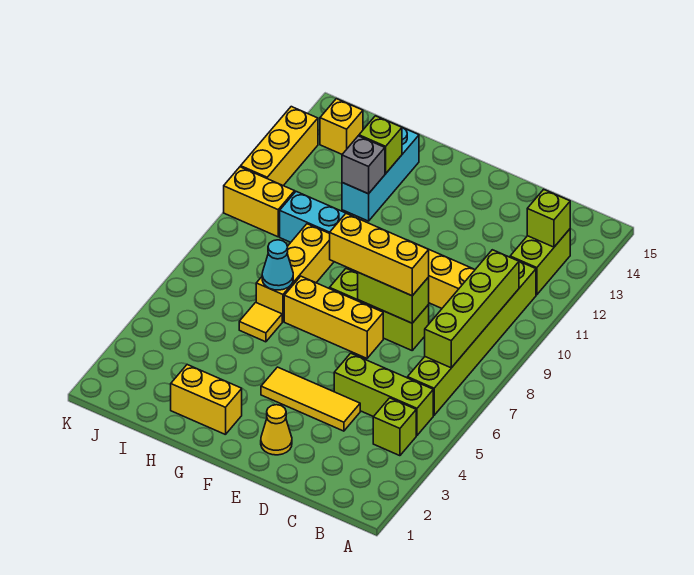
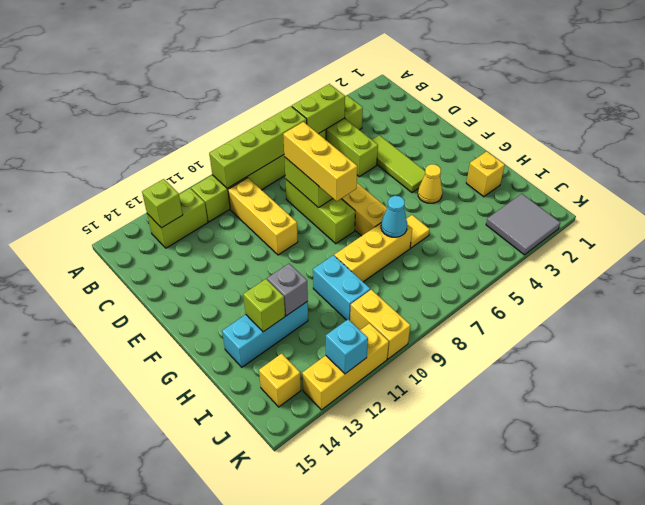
none -> lime brick B5:B6 level 2
yellow tile D4:F4 level 1 -> lime tile D4:F4 level 1
yellow cone E2 level 1 -> yellow cone G4 level 1
yellow brick G2:H2 level 1 -> yellow brick H2 level 1
none -> grey tile J2:K3 level 1
none -> cyan brick K12 level 2

